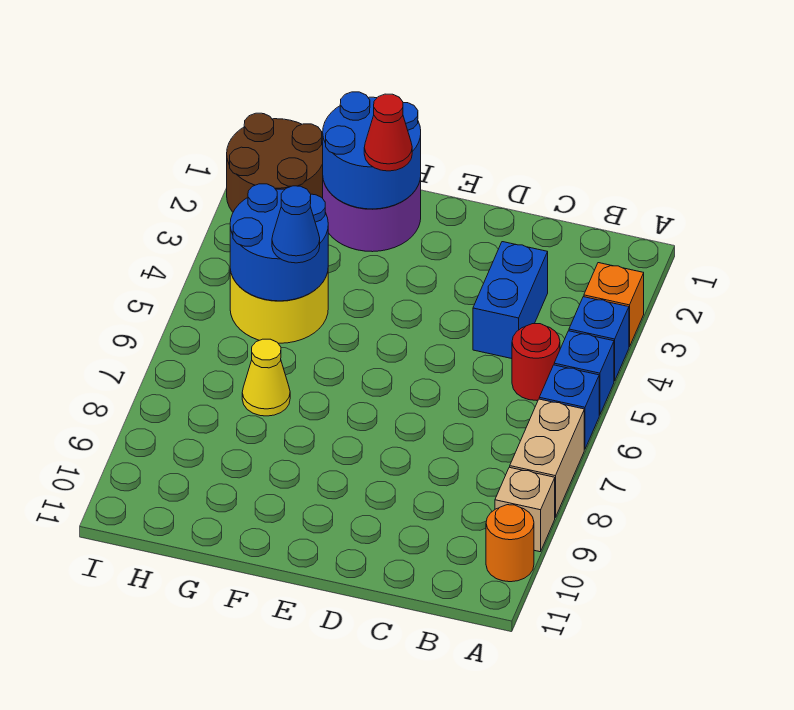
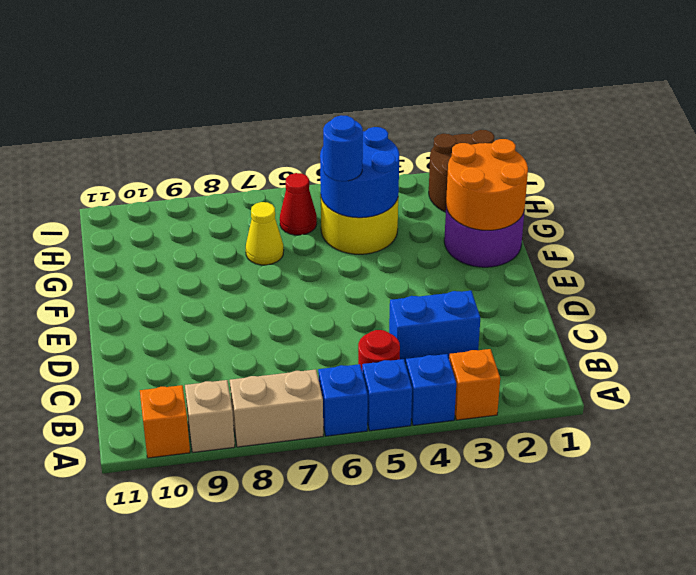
orange round brick A10 level 1 -> orange brick A10 level 1
blue round brick F1:G2 level 2 -> orange round brick F1:G2 level 2
red cone F2 level 3 -> red cone H6 level 1
blue cone G5 level 3 -> blue round brick G5 level 3

